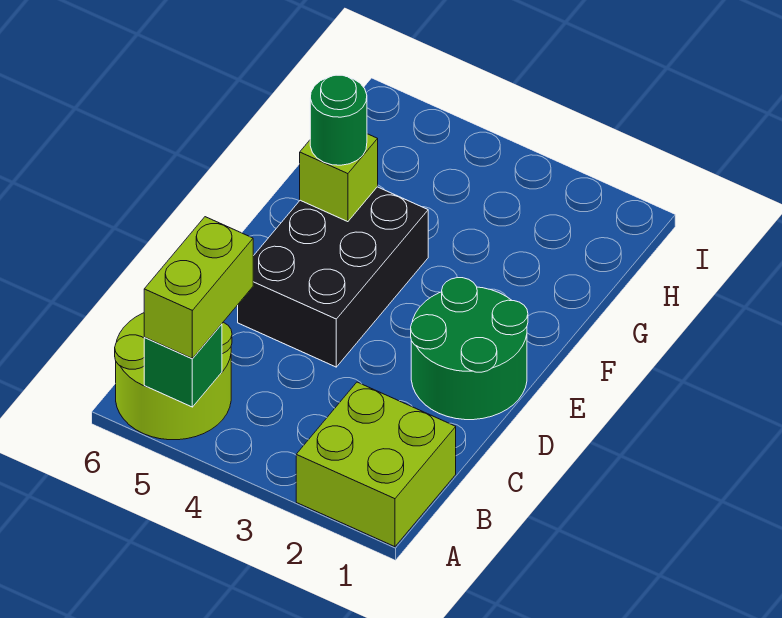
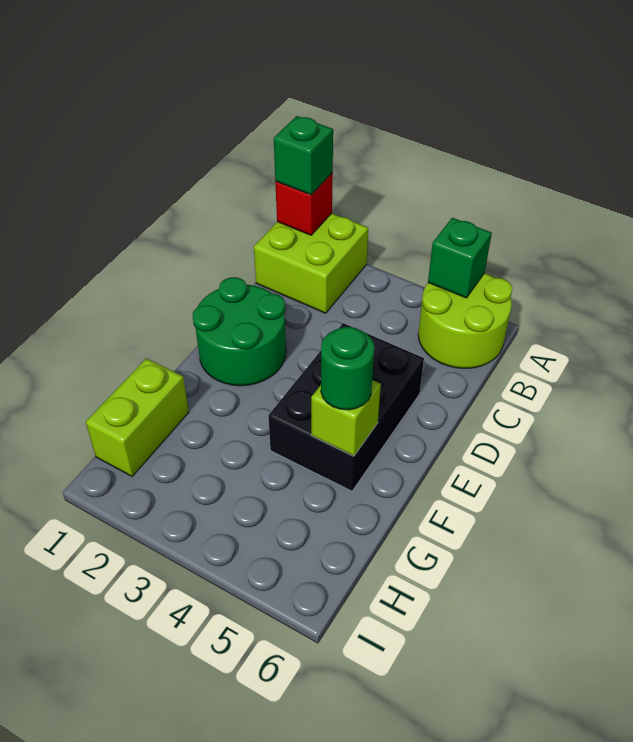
none -> red brick A1 level 2
none -> green brick A1 level 3
lime brick A5:B5 level 3 -> lime brick G1:H1 level 1

